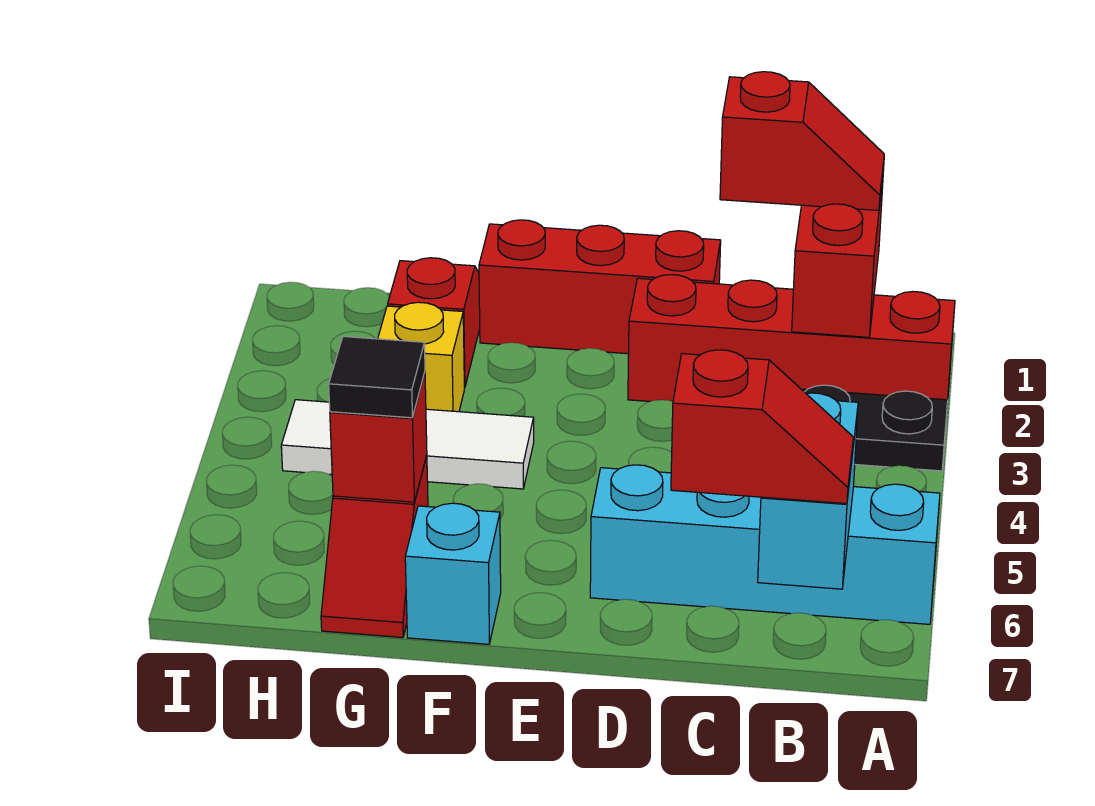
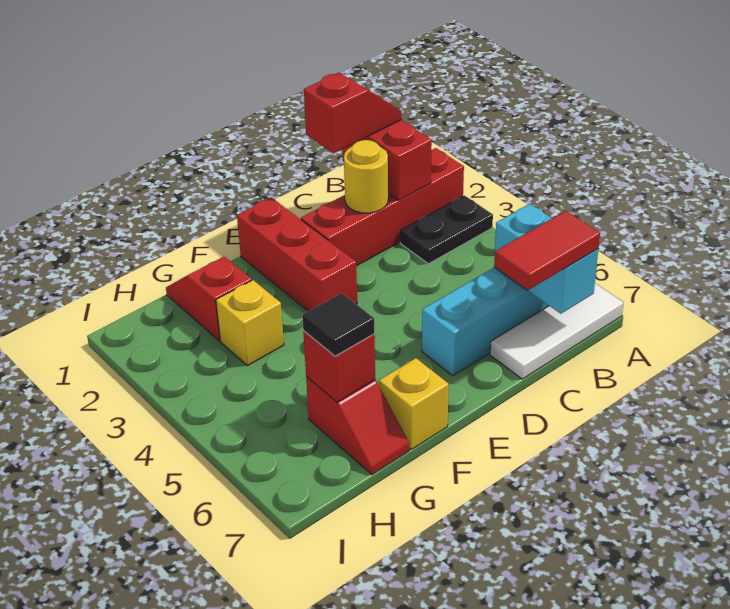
red slope B7:C7 level 3 top C -> red tile B7:C7 level 3
none -> yellow round brick C2 level 2
red brick D1:F1 level 1 -> red brick E1:E3 level 1
white tile F4:H4 level 1 -> white tile A7:C7 level 1
cyan brick F7 level 1 -> yellow brick F7 level 1

